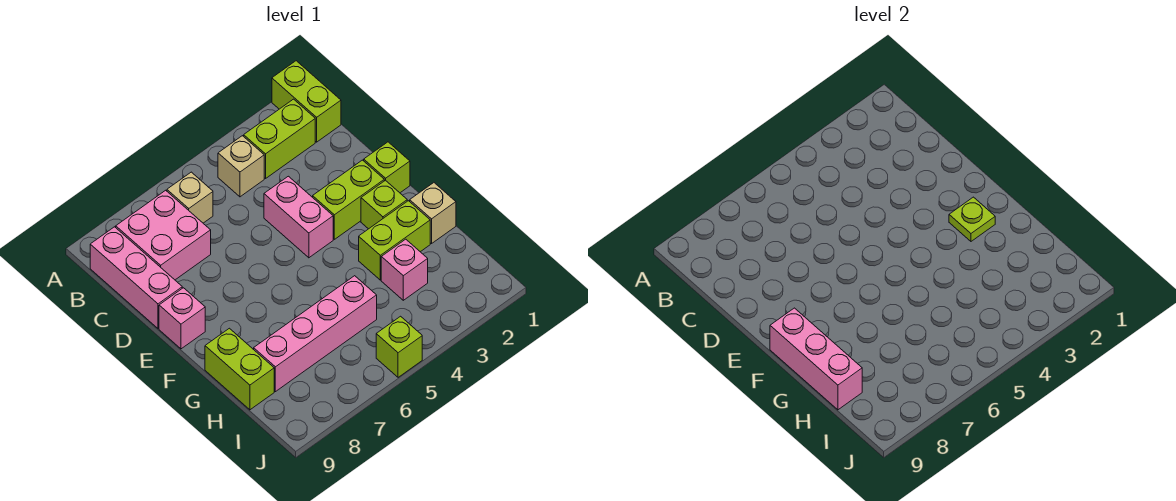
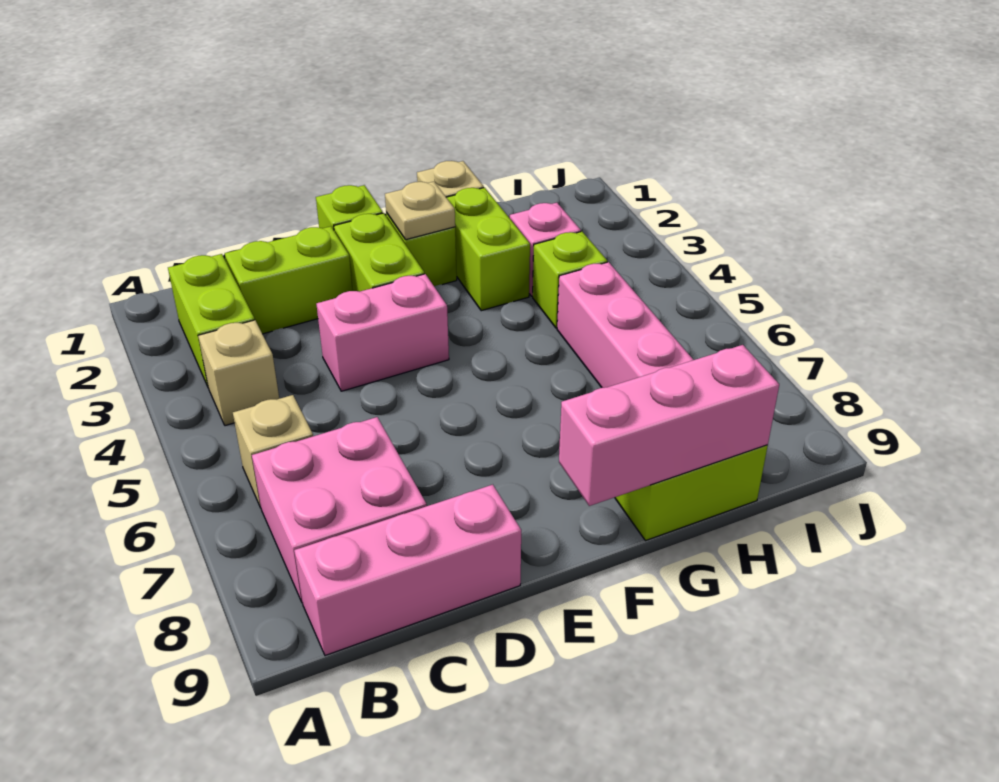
lime brick A1:B1 level 1 -> lime brick C2:D2 level 1
pink brick E9 level 1 -> none
lime plate F2 level 2 -> tan plate F2 level 2
lime brick J5 level 1 -> lime brick H4 level 1

